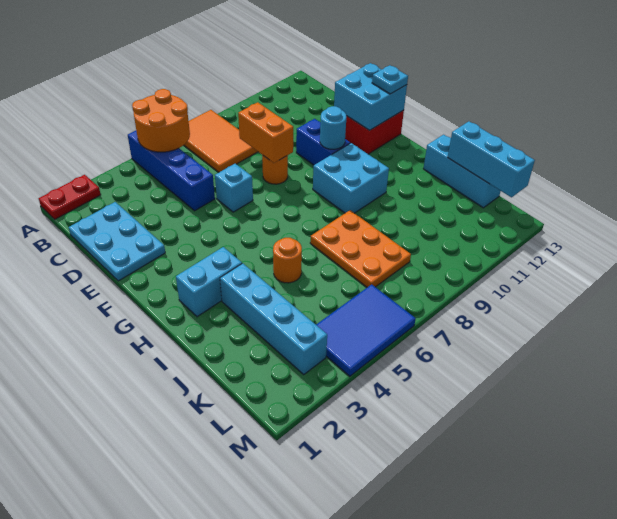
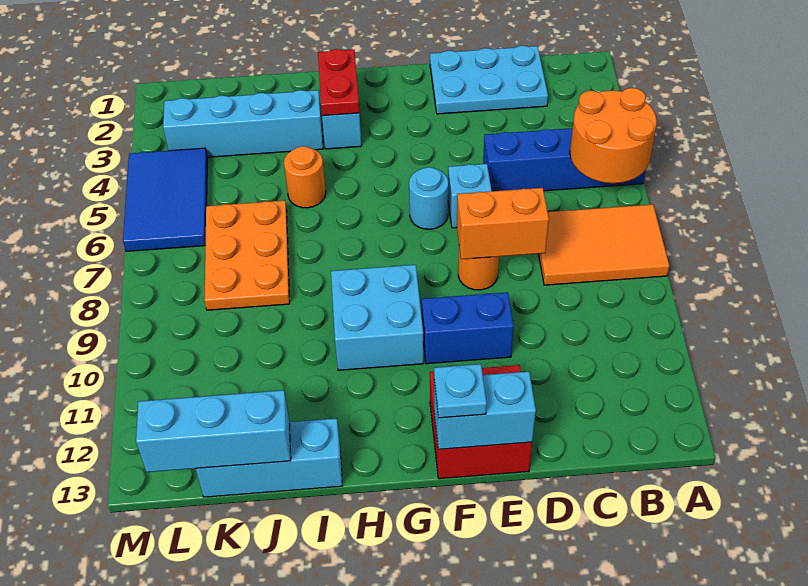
red plate A1:A2 level 1 -> red plate H2:H3 level 2
cyan brick E12:F13 level 2 -> cyan brick E13:F13 level 2
cyan round brick F10 level 2 -> cyan round brick F6 level 1
orange plate I7:K8 level 1 -> orange plate J6:K8 level 1

